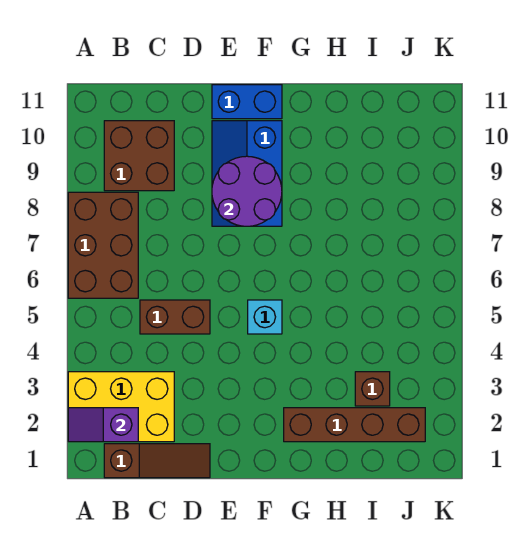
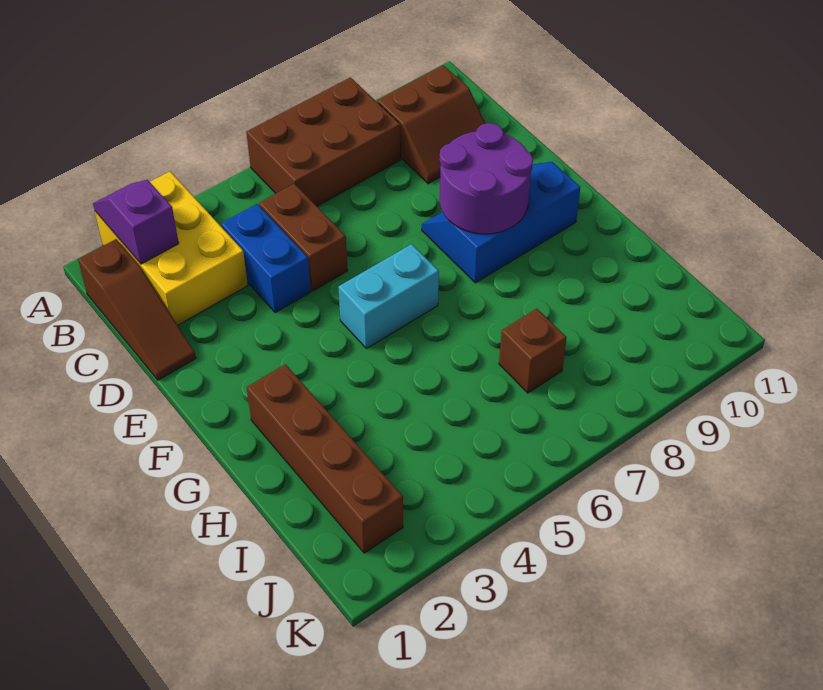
brown brick B9:C10 level 1 -> brown slope B9:C10 level 1 top B
blue brick E11:F11 level 1 -> blue brick C4:D4 level 1
cyan brick F5 level 1 -> cyan brick F5:F6 level 1
brown brick I3 level 1 -> brown brick I7 level 1

